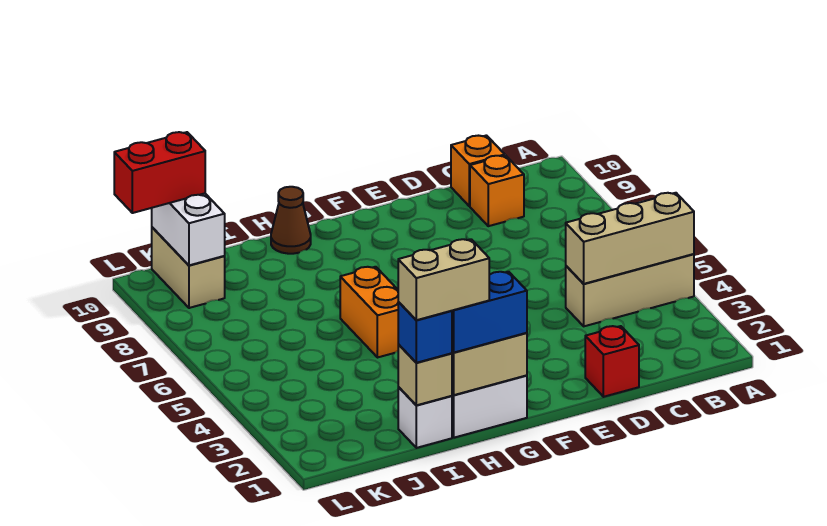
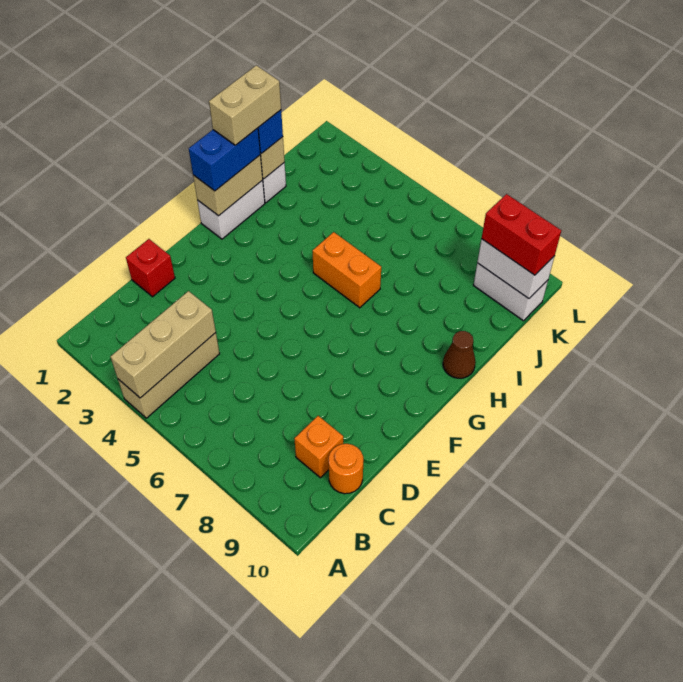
orange brick C10 level 1 -> orange round brick C10 level 1
tan brick K9:K10 level 1 -> white brick K9:K10 level 1
red brick K10:L10 level 3 -> red brick K9:K10 level 3

